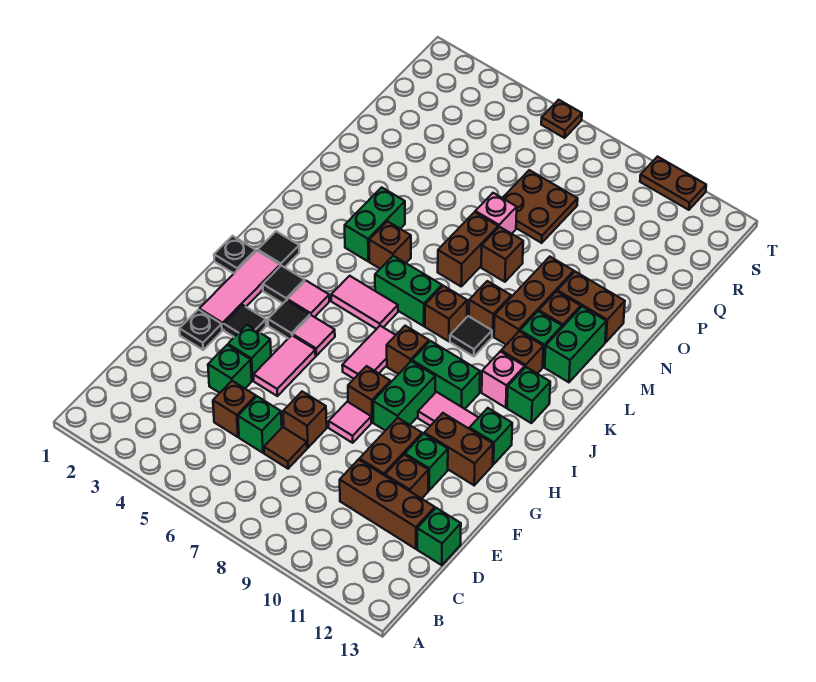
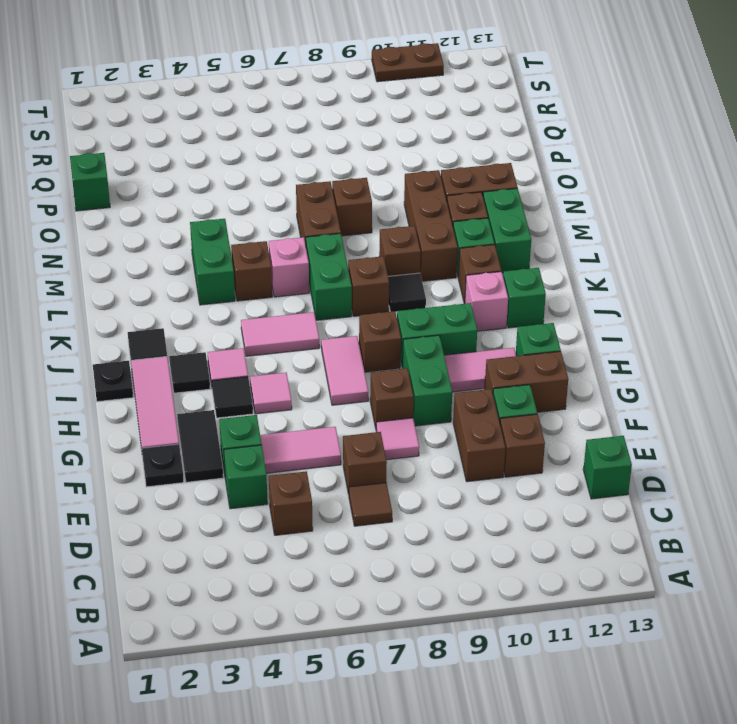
green brick D6 level 1 -> green brick P1 level 1
brown brick D10:D12 level 1 -> none
pink tile F5:G5 level 1 -> pink tile F5:F6 level 1
black tile G3 level 1 -> black tile F3:G3 level 1
green brick K6:K7 level 1 -> green brick K7:L7 level 1
pink brick O7 level 1 -> pink brick L6 level 1
brown plate P7:Q8 level 1 -> none
brown plate T6 level 1 -> none

